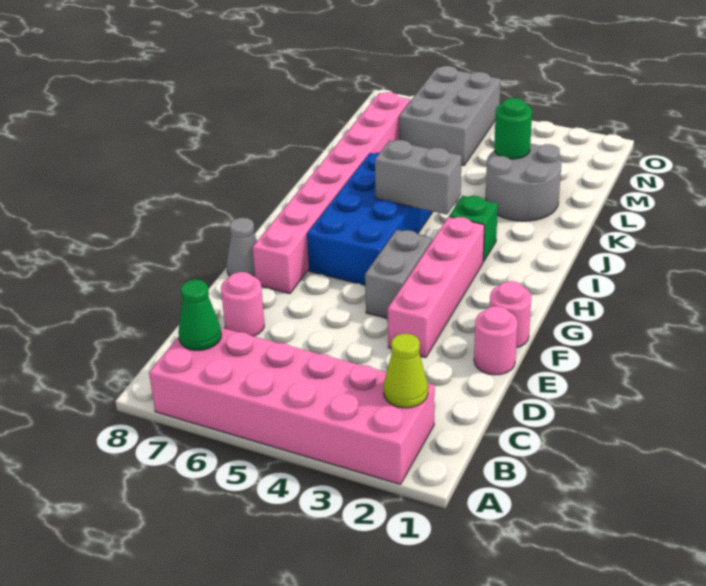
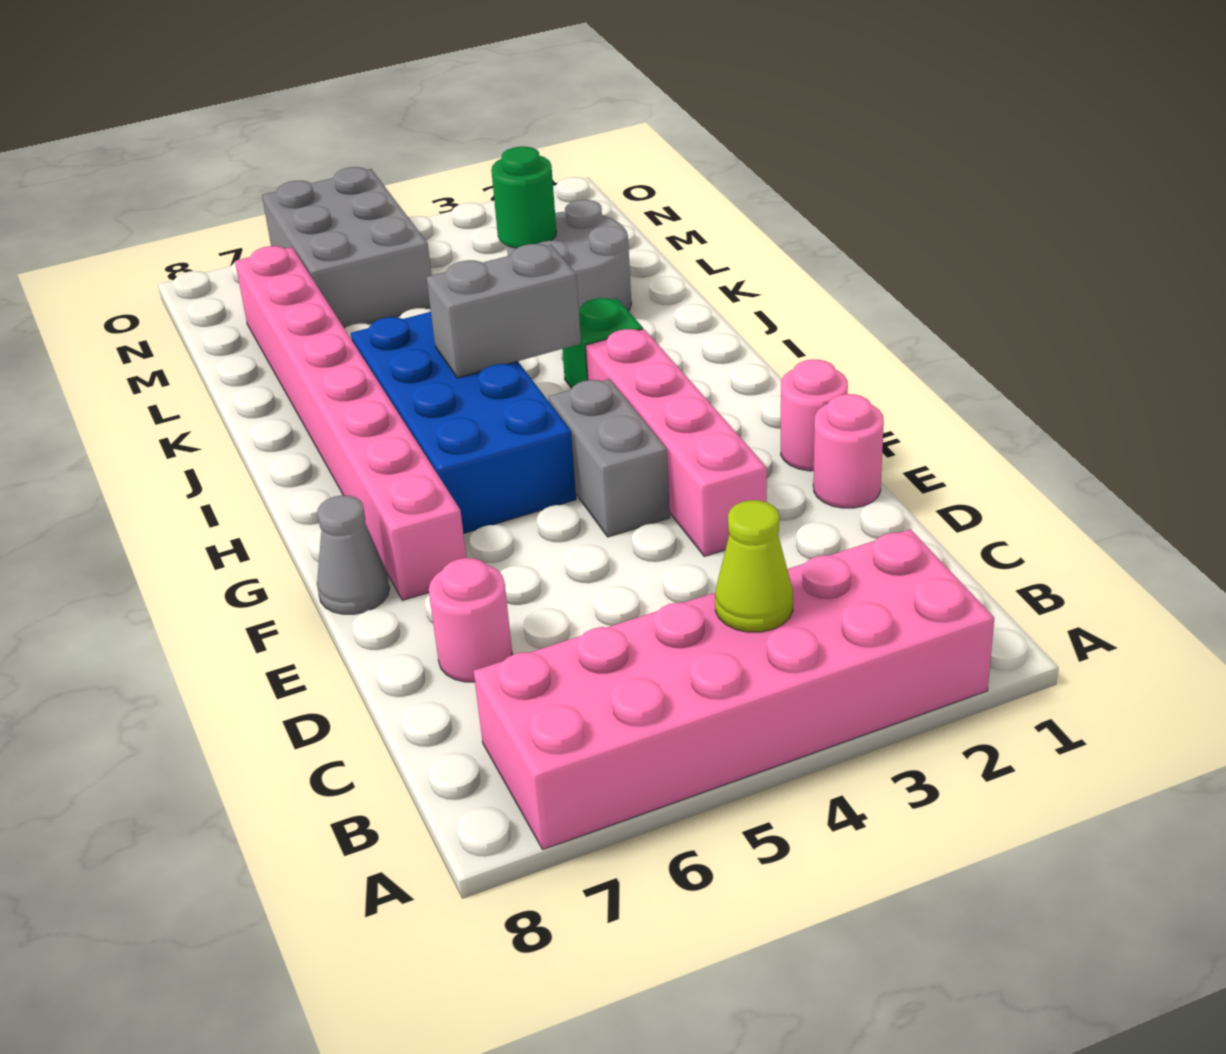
lime cone B2 level 2 -> lime cone B4 level 2
green cone B7 level 2 -> none

